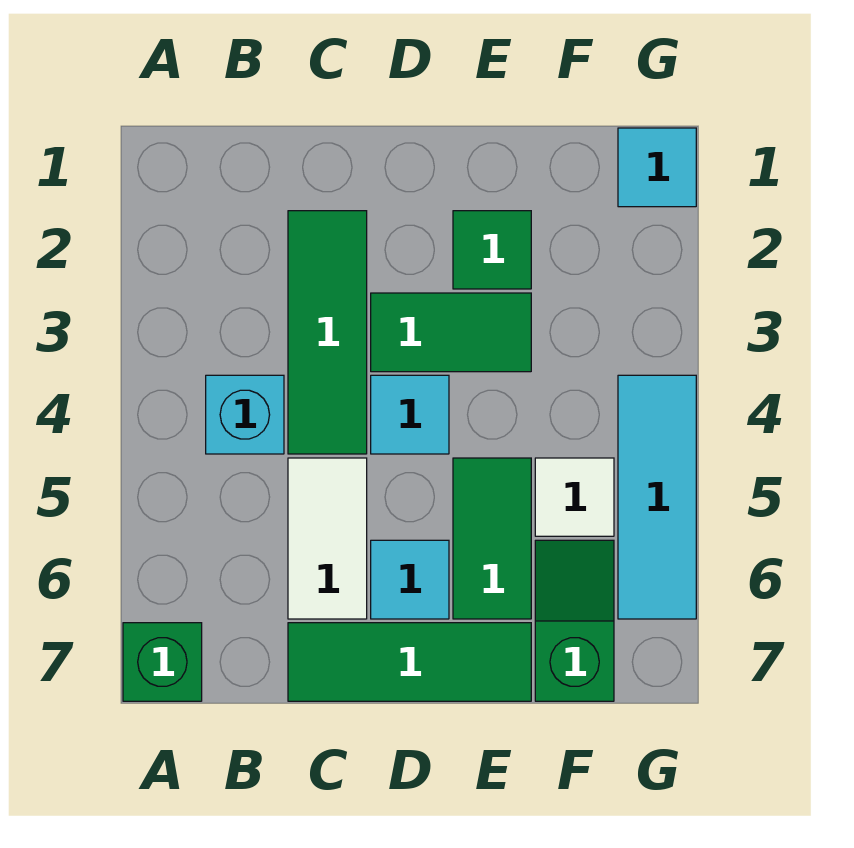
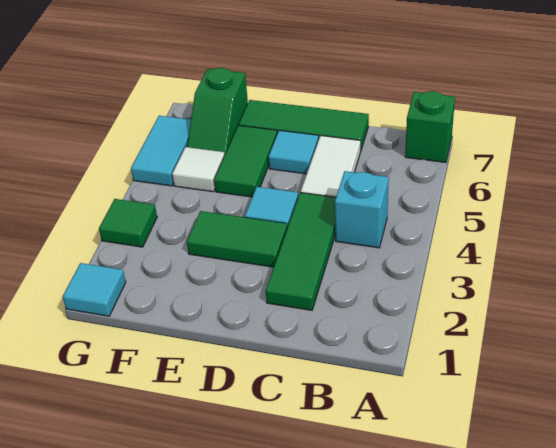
green tile E2 level 1 -> green tile G3 level 1
cyan tile G4:G6 level 1 -> cyan tile G5:G6 level 1

